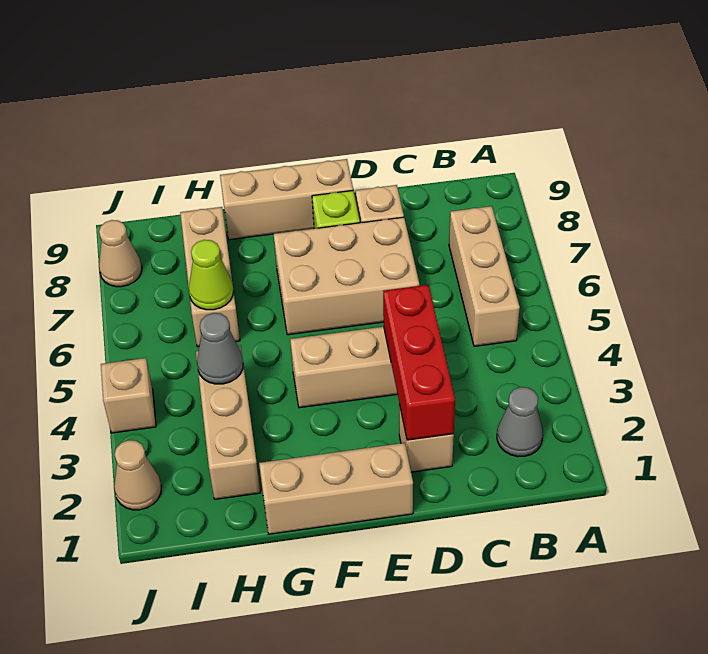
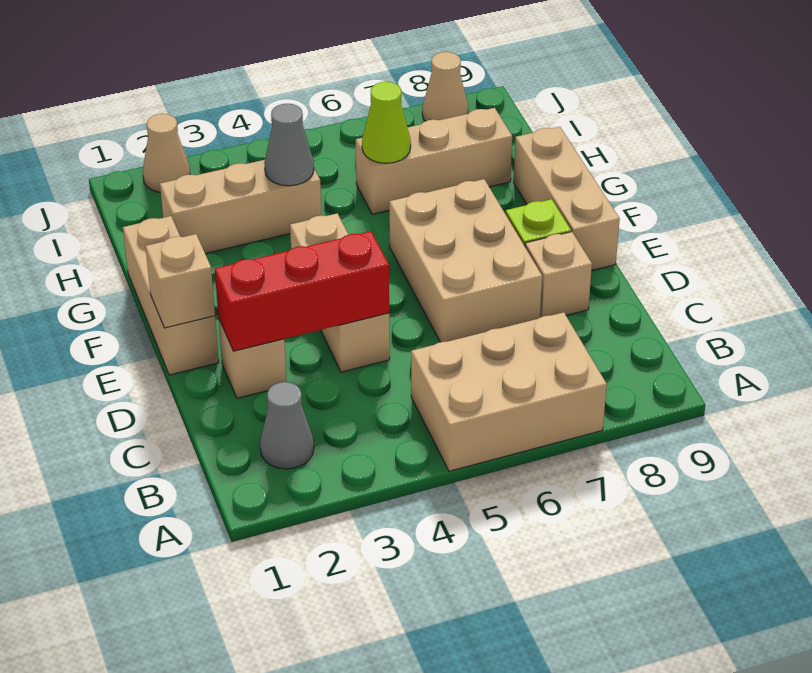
tan brick B5:B7 level 1 -> tan brick A5:B7 level 1
tan brick J4 level 1 -> tan brick E1 level 2

